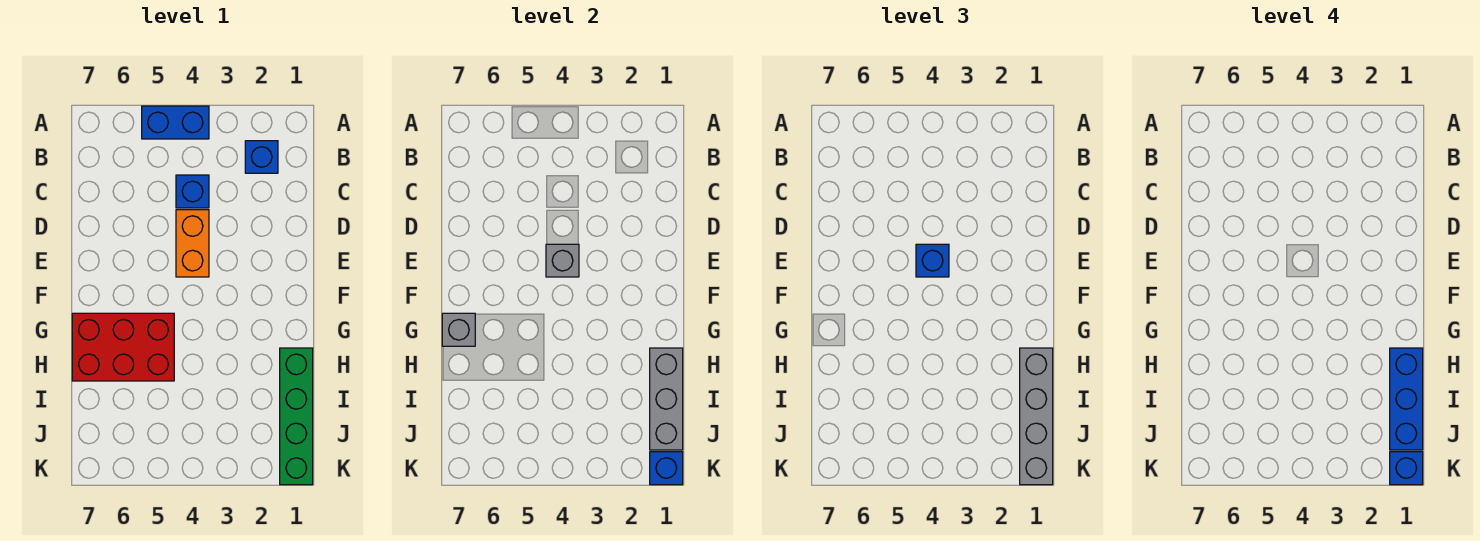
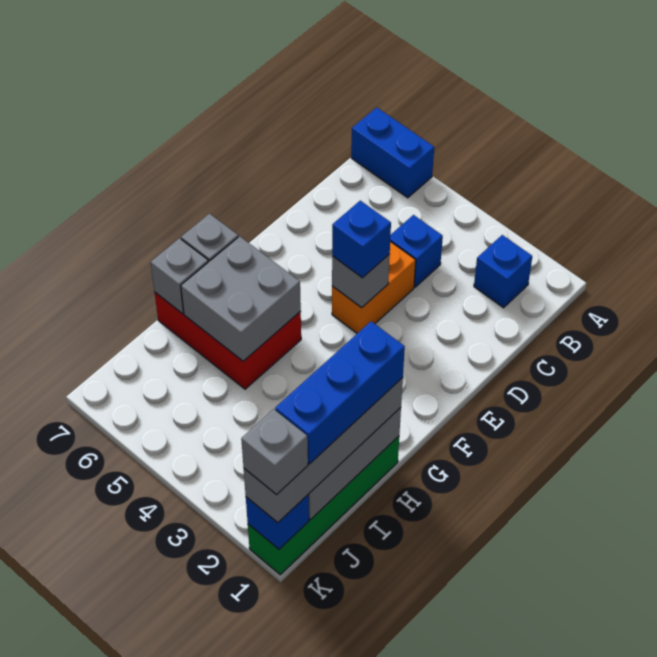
blue brick A4:A5 level 1 -> blue brick A6:A7 level 1
none -> grey brick G5:H6 level 2
none -> grey brick H7 level 2
blue brick K1 level 4 -> grey brick K1 level 4

